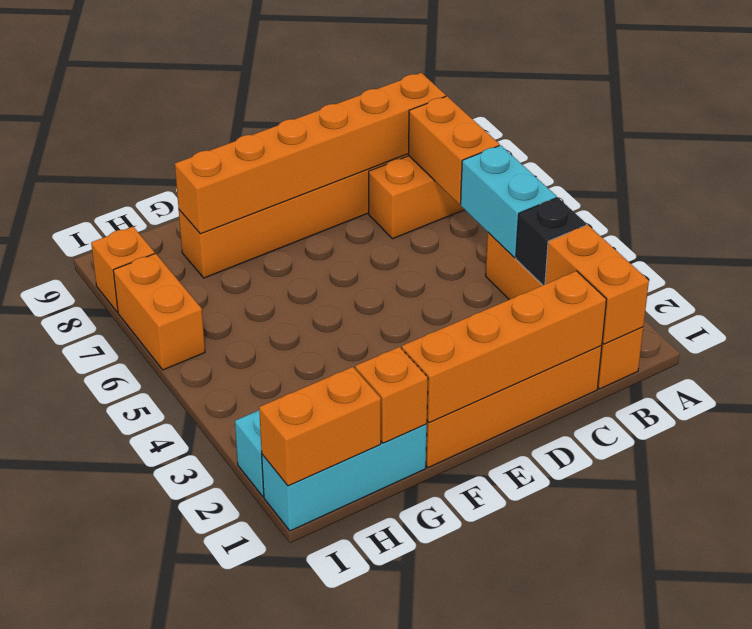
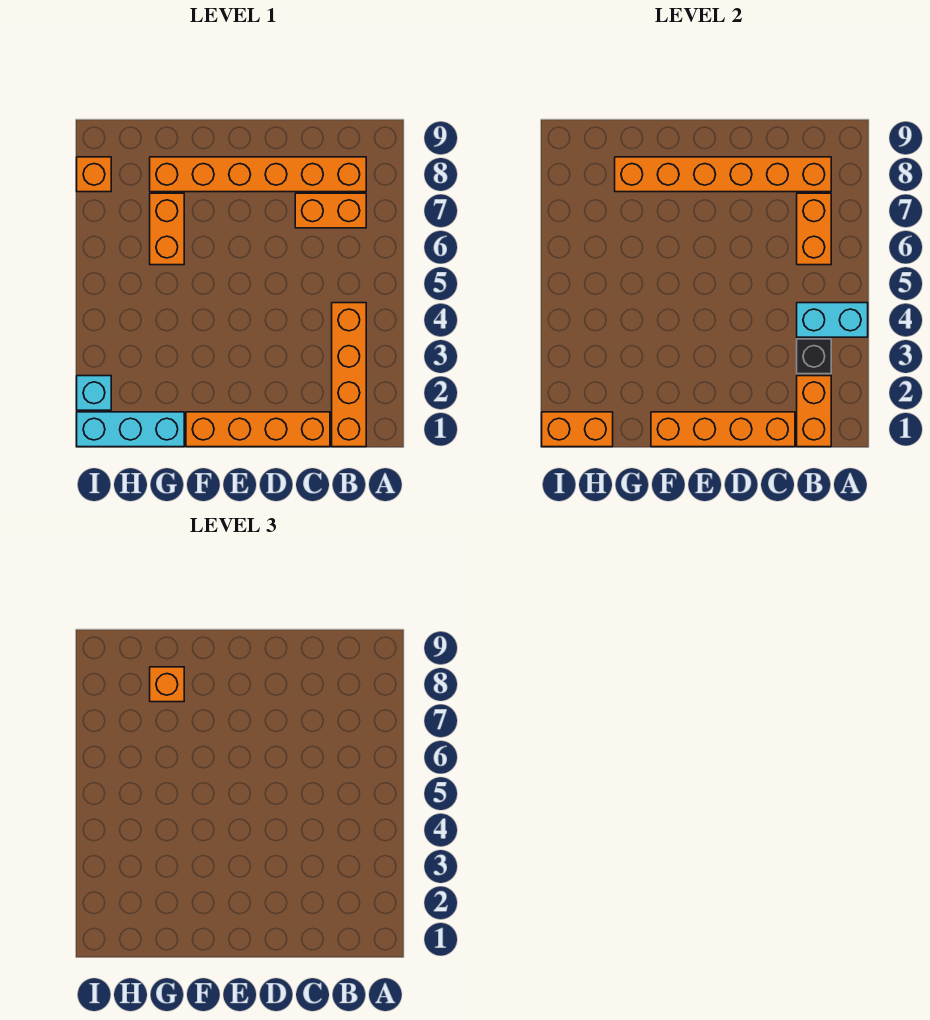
cyan brick B4:B5 level 2 -> cyan brick A4:B4 level 2
orange brick G1 level 2 -> orange brick G8 level 3
orange brick I6:I7 level 1 -> orange brick G6:G7 level 1

